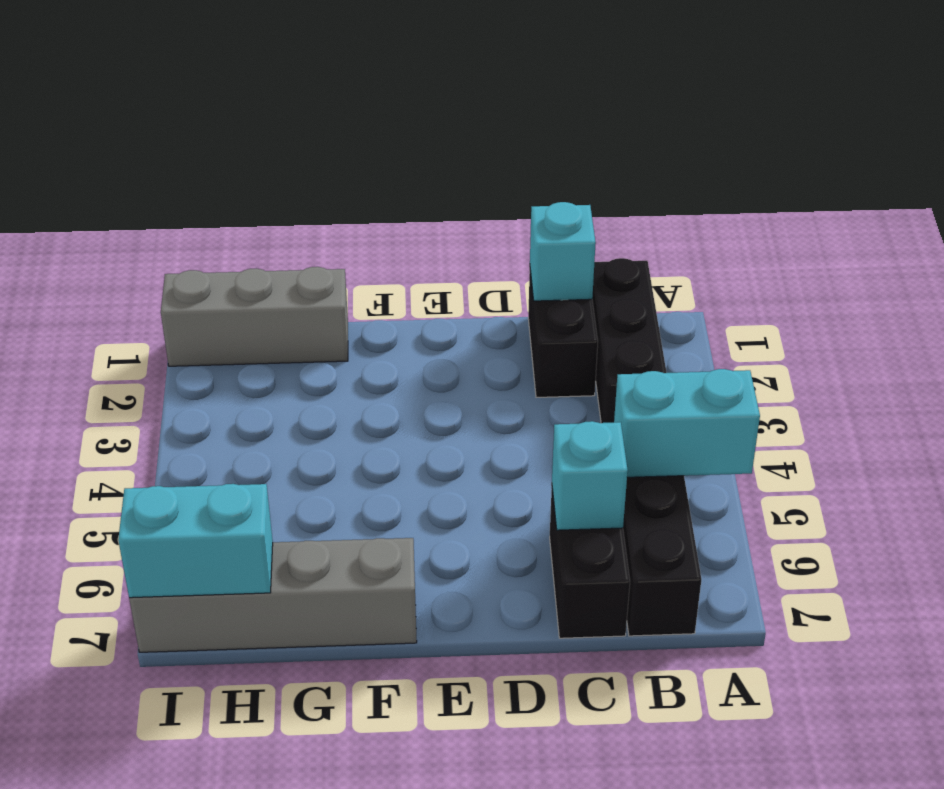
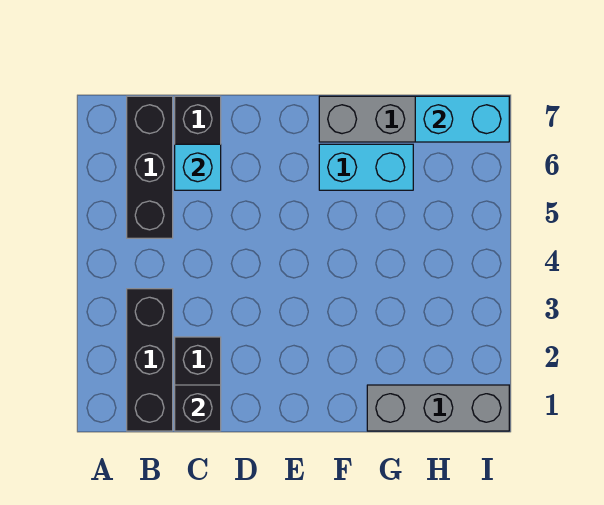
cyan brick A5:B5 level 2 -> cyan brick F6:G6 level 1
cyan brick C1 level 2 -> black brick C1 level 2

